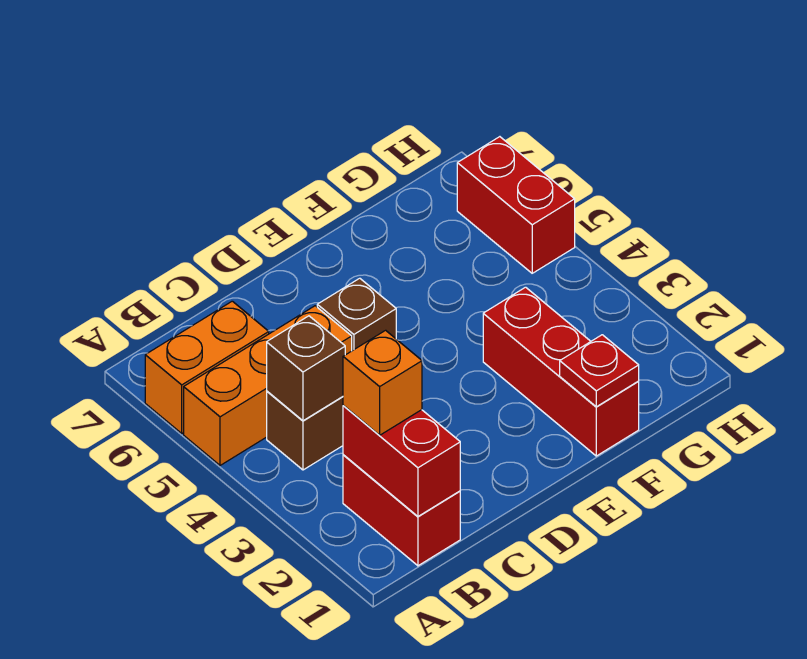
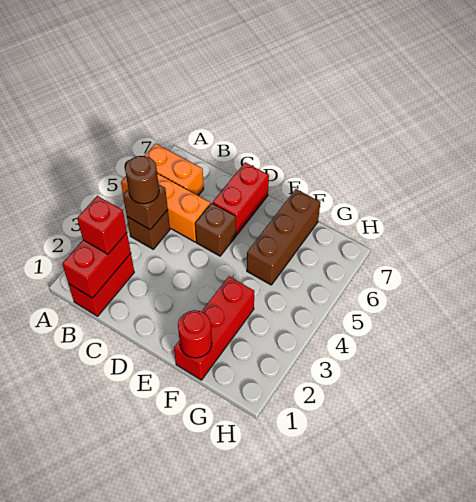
orange brick B2 level 3 -> red brick B2 level 3
none -> brown round brick B4 level 3
red plate F1 level 2 -> red round brick F1 level 2
none -> brown brick F5:F7 level 1
red brick H5:H6 level 1 -> red brick D6:D7 level 1

